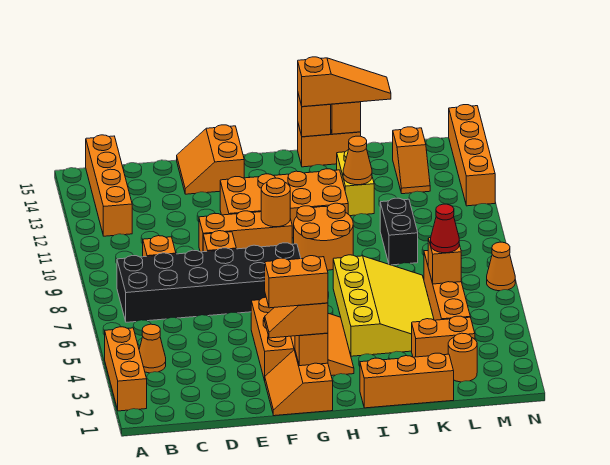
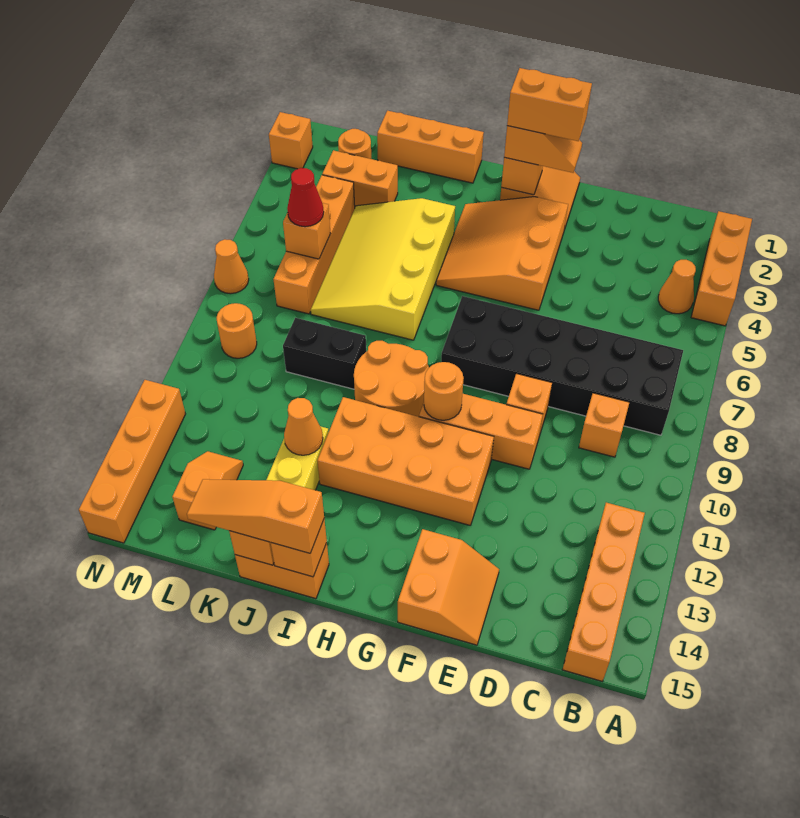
black brick K9:K10 level 1 -> black brick J9:K9 level 1
none -> orange round brick M9 level 1
none -> orange brick N2 level 1

